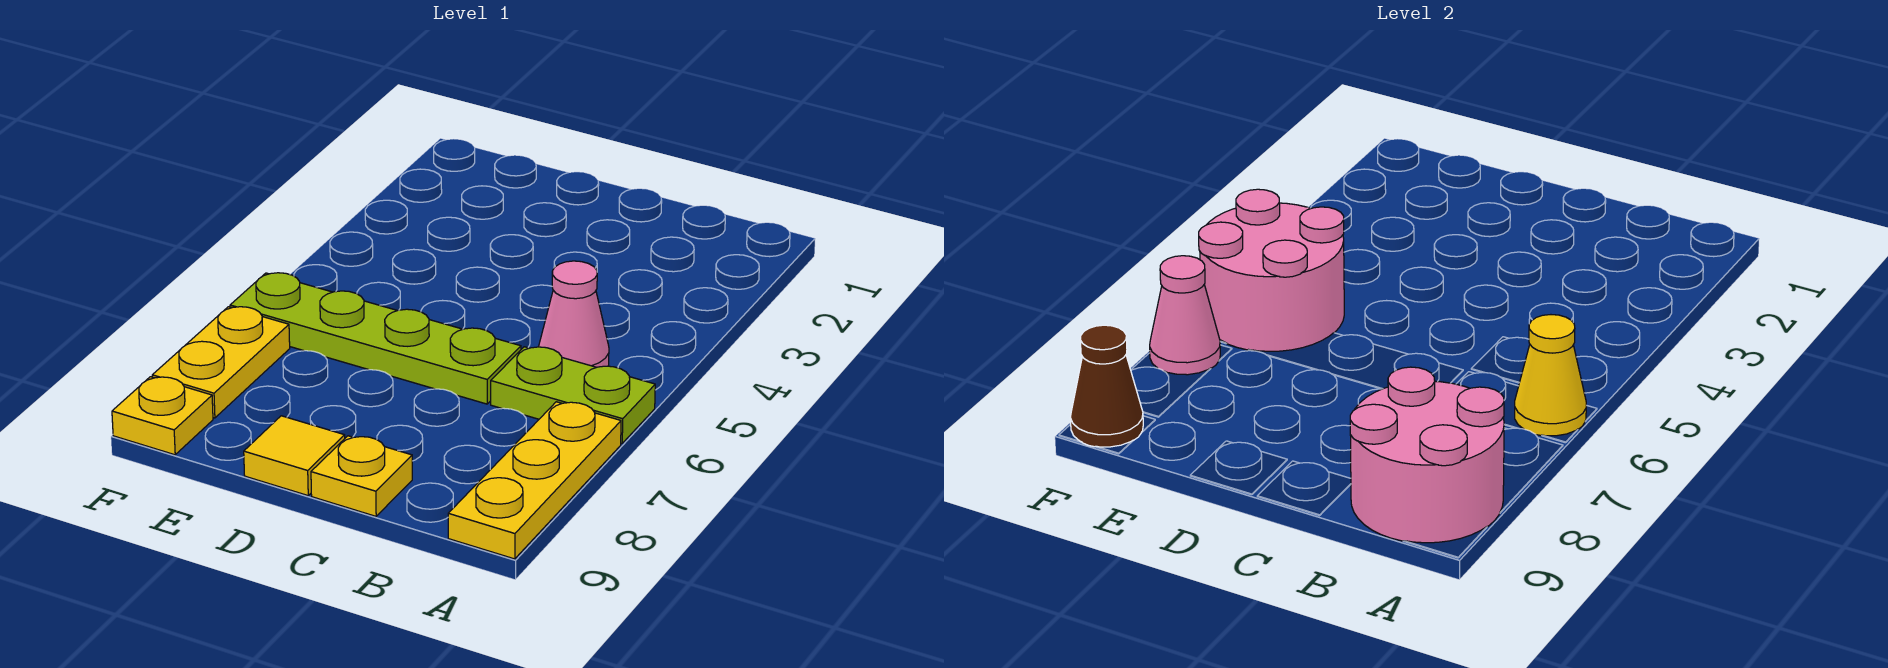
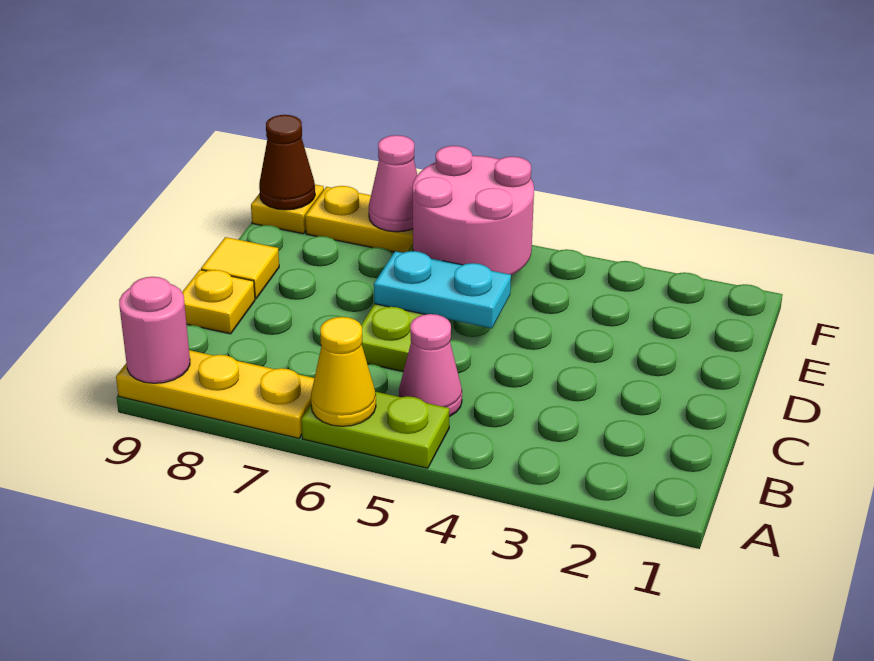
lime plate A6:B6 level 1 -> lime plate A5:A6 level 1
pink round brick A8:B9 level 2 -> pink round brick A9 level 2
none -> cyan plate D5:D6 level 2

